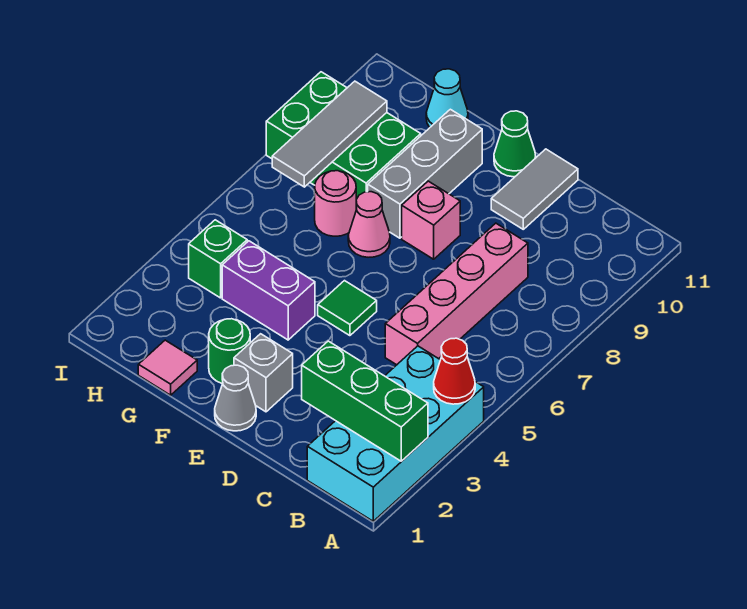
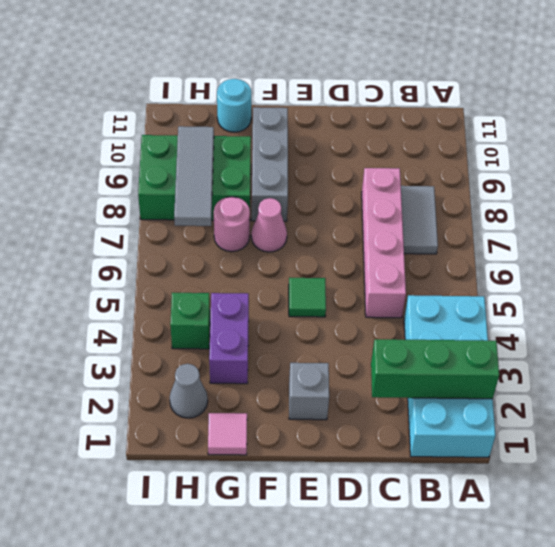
red cone A4 level 2 -> none
grey tile D10:D11 level 1 -> grey tile B7:B8 level 1
grey cone E1 level 1 -> grey cone H2 level 1
pink brick E8 level 1 -> none
green cone E11 level 1 -> none
green round brick F2 level 1 -> none
purple brick F4:G4 level 1 -> purple brick G3:G4 level 1
cyan cone G11 level 1 -> cyan round brick G11 level 1

